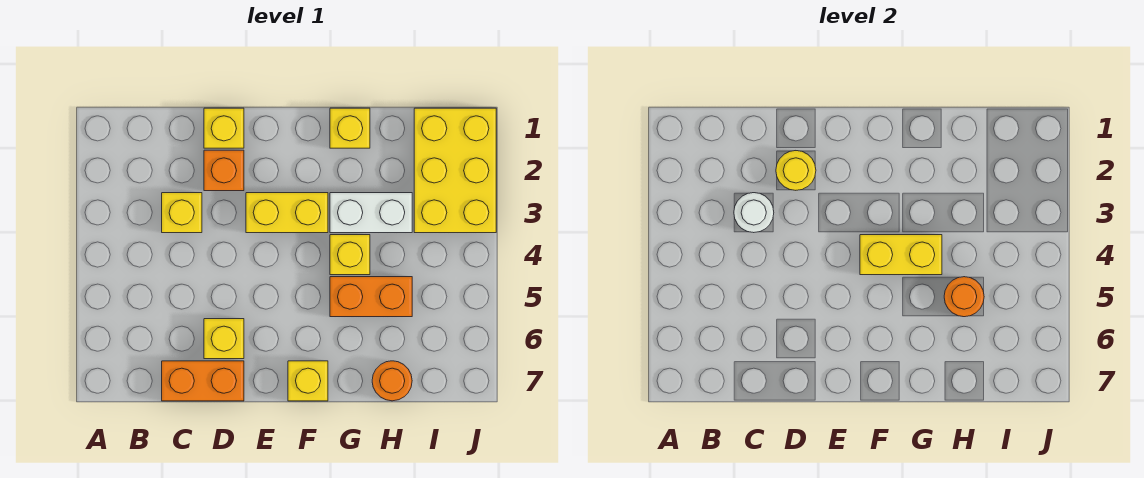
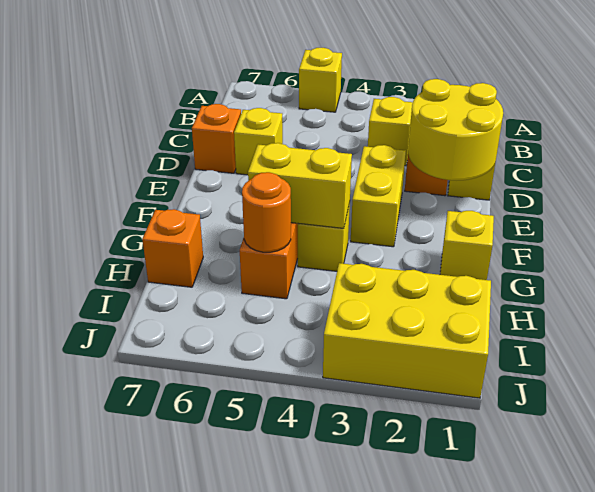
white round brick C3 level 2 -> none
orange brick C7:D7 level 1 -> orange brick D7 level 1
yellow round brick D2 level 2 -> yellow round brick D1:E2 level 2
yellow brick F4:G4 level 2 -> yellow brick G4:G5 level 2
yellow brick F7 level 1 -> yellow brick A5 level 1
white brick G3:H3 level 1 -> none
orange round brick H7 level 1 -> orange brick H7 level 1

